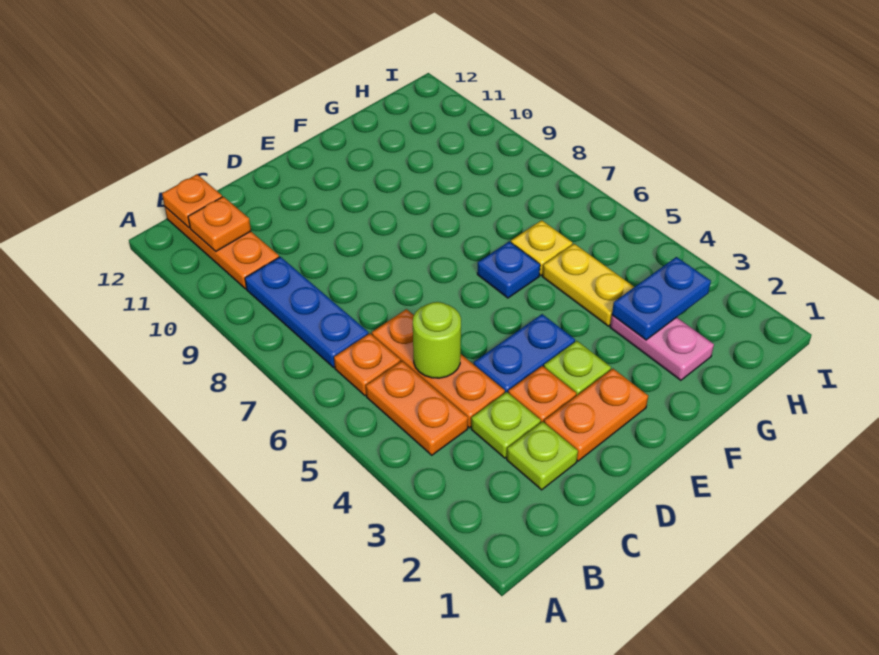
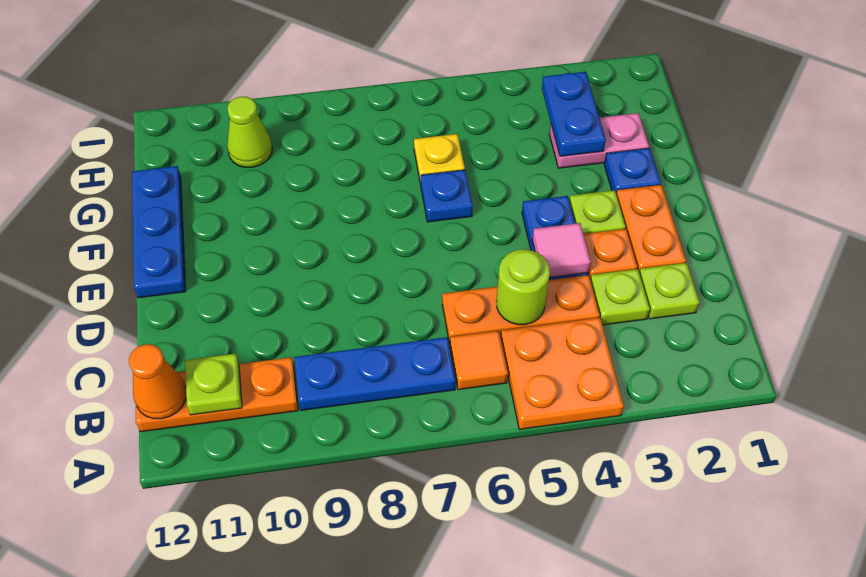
orange plate B4:B5 level 1 -> orange plate A4:B5 level 1
orange plate B6 level 1 -> orange tile B6 level 1
orange plate B11 level 2 -> lime plate B11 level 2
orange plate B12 level 2 -> orange cone B12 level 2
none -> pink tile D4 level 2
none -> blue plate E12:G12 level 1
none -> blue plate F2 level 1
yellow plate G4:G5 level 1 -> none
none -> lime cone H10 level 1

